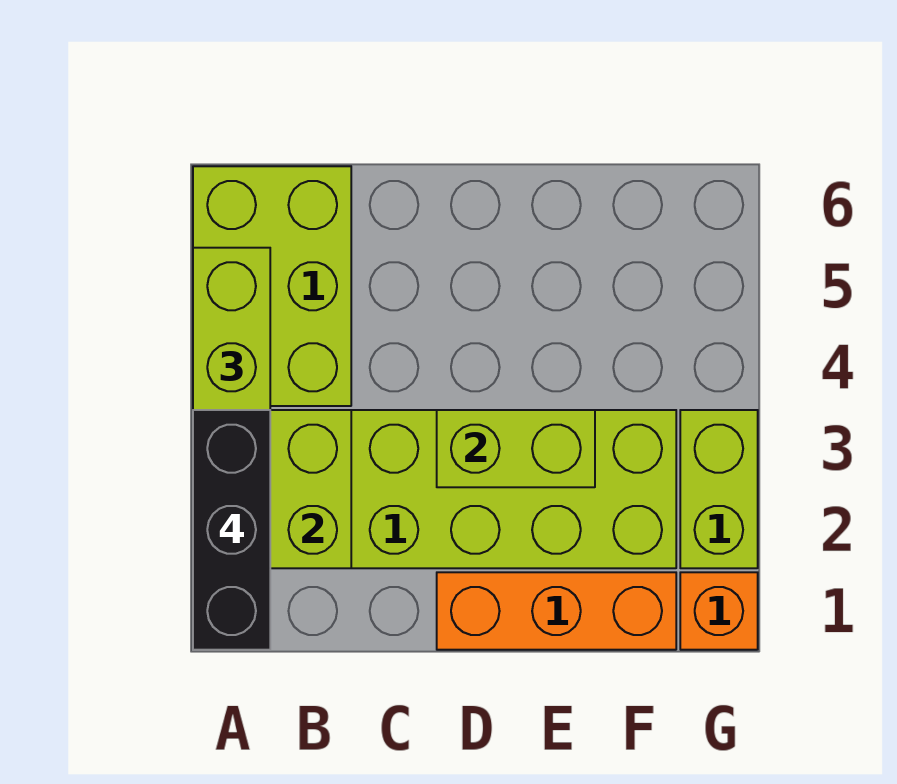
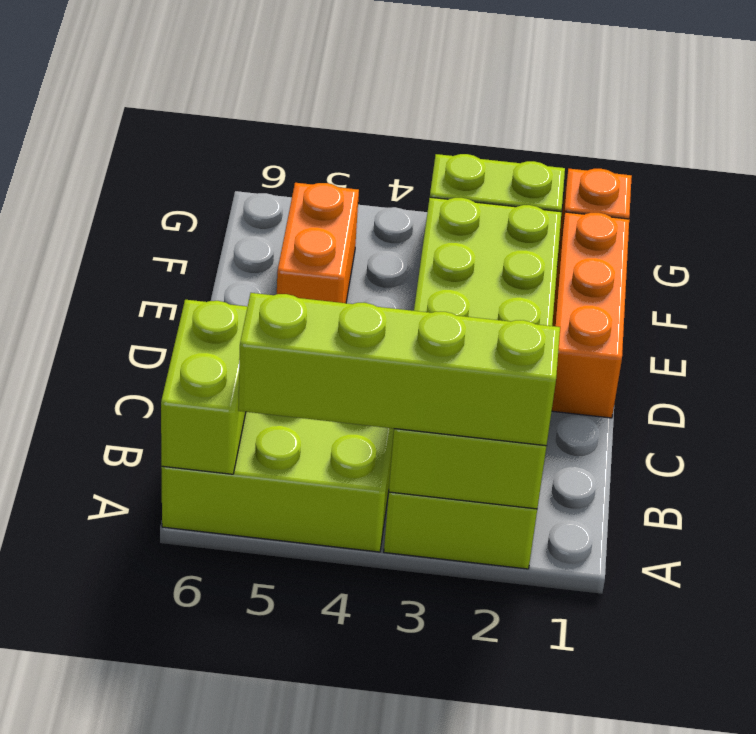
black brick A1:A3 level 4 -> none
lime brick D3:E3 level 2 -> lime brick A6:B6 level 2
none -> orange brick E5:F5 level 1

